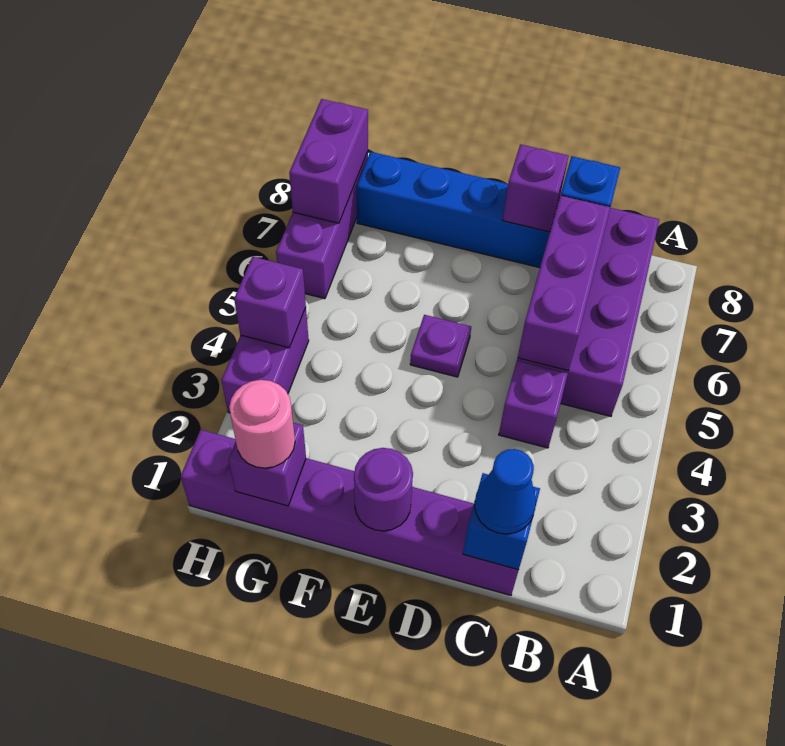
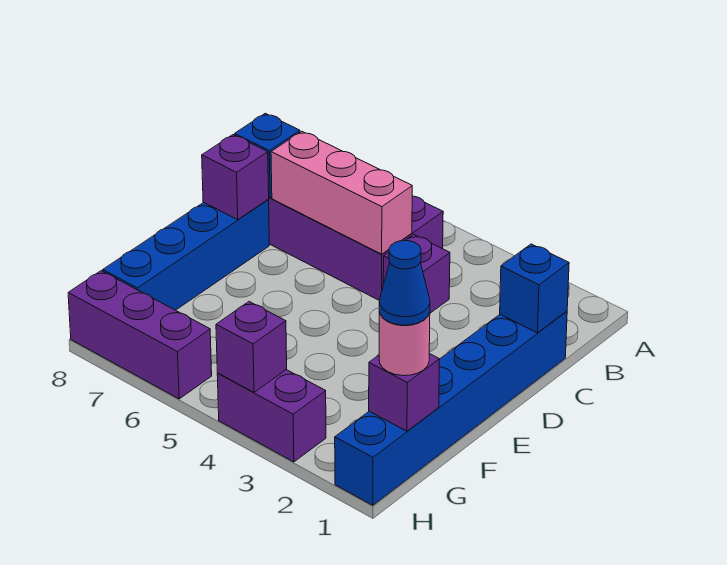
purple brick C1:H1 level 1 -> blue brick C1:H1 level 1
blue cone C1 level 3 -> blue cone G1 level 4
purple brick C5:C7 level 2 -> pink brick C5:C7 level 2
purple round brick E1 level 2 -> none
purple plate E5 level 1 -> none
purple brick H7:H8 level 2 -> none

